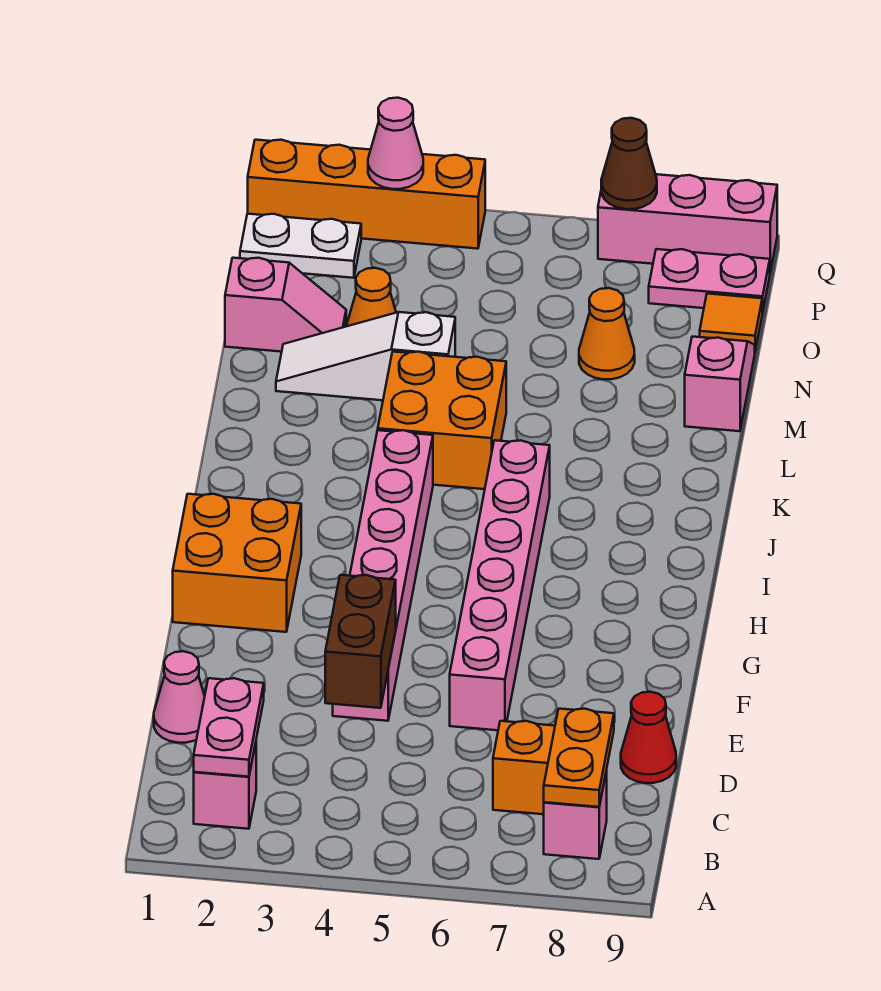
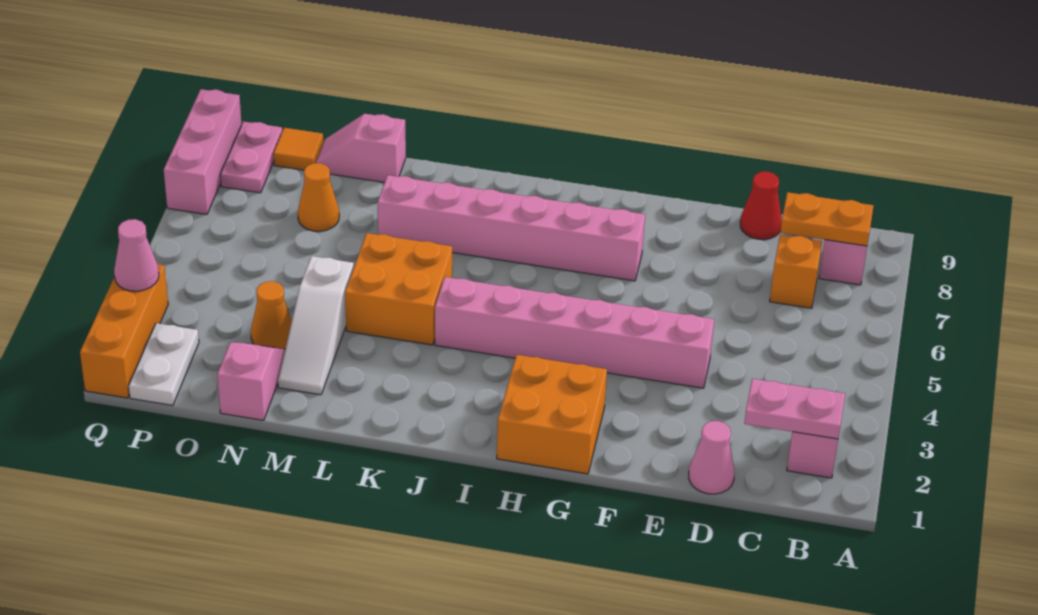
brown brick D4:E4 level 2 -> none
pink brick E6:J6 level 1 -> pink brick G7:L7 level 1
orange brick Q1:Q4 level 1 -> orange brick Q1:Q3 level 1
brown cone Q7 level 2 -> none

